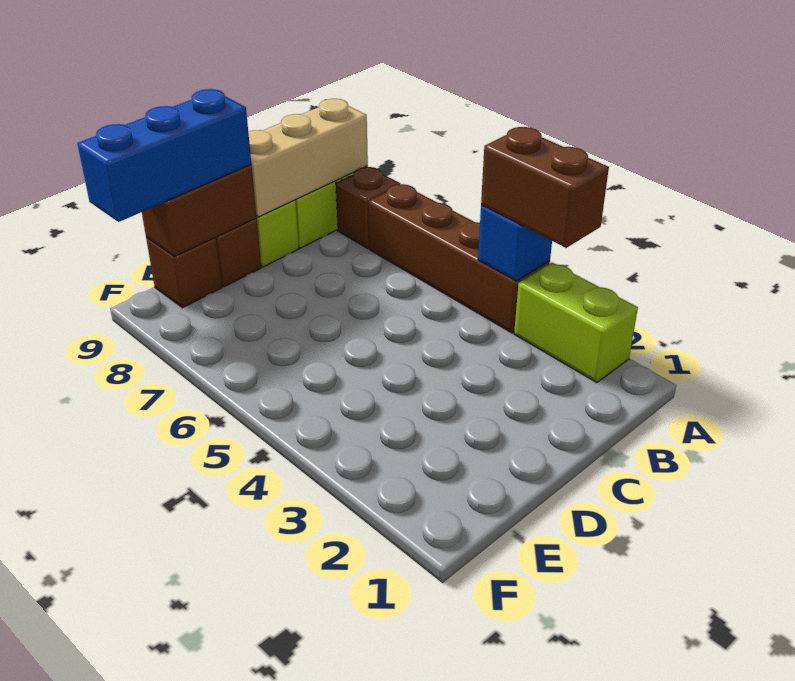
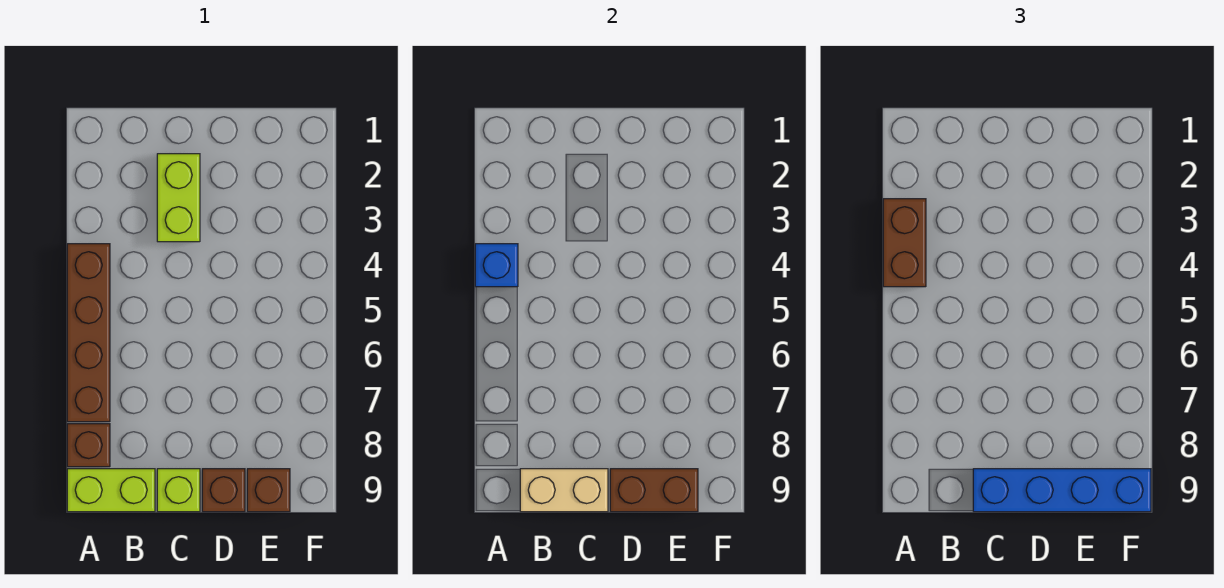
lime brick A2:A3 level 1 -> lime brick C2:C3 level 1
tan brick A9:C9 level 2 -> tan brick B9:C9 level 2
blue brick D9:F9 level 3 -> blue brick C9:F9 level 3

